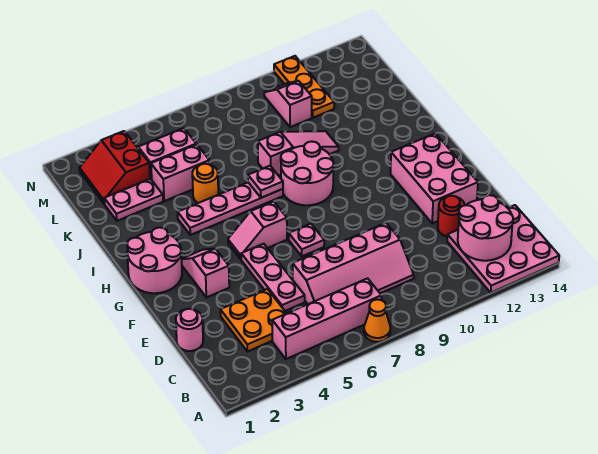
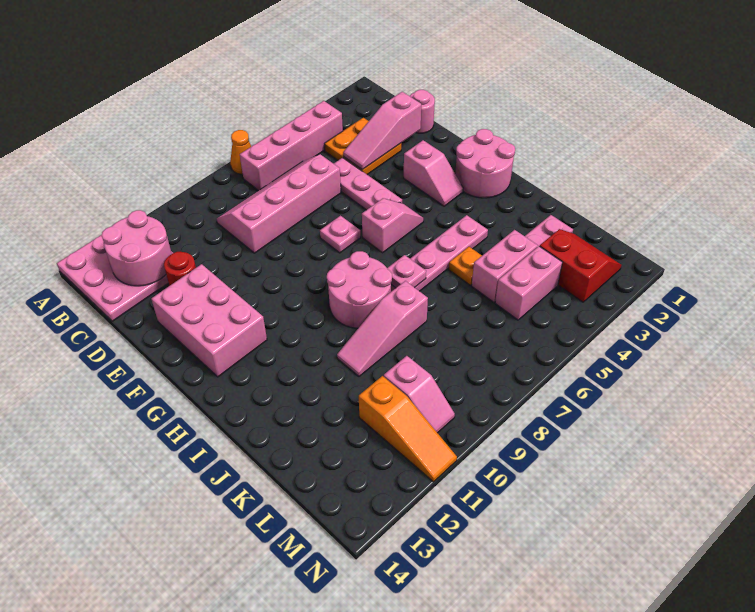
none -> pink slope D2:D4 level 2 top 2
orange round brick J5 level 1 -> orange plate J5 level 1
orange plate L11:N11 level 1 -> orange slope L11:N11 level 1 top L

